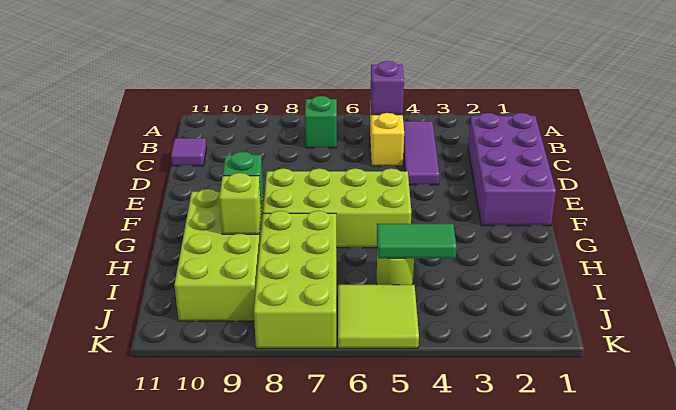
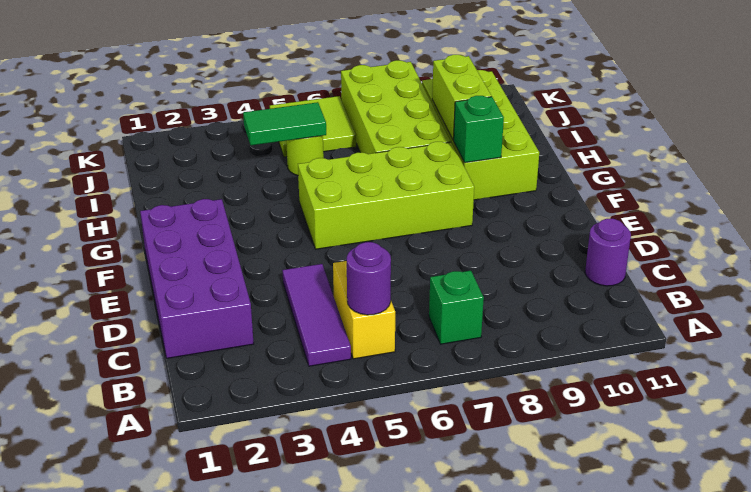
purple brick B5 level 2 -> purple round brick B5 level 2
purple tile C11 level 1 -> purple round brick C11 level 1
lime brick H9 level 2 -> lime brick H9:I9 level 2

